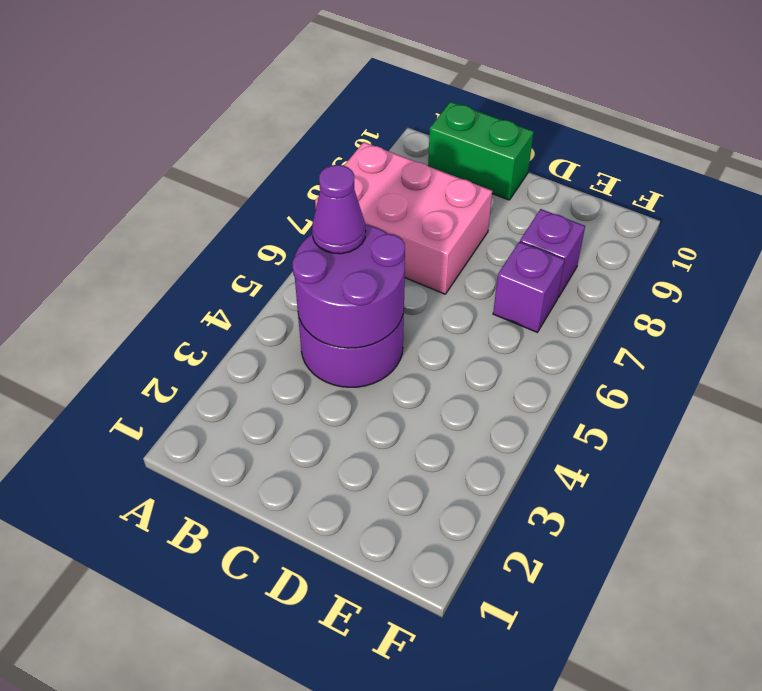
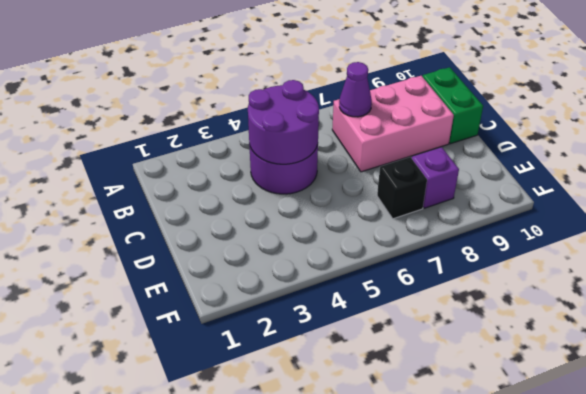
pink brick A7:C8 level 1 -> pink brick B7:C9 level 1
purple cone B5 level 3 -> purple cone B7 level 2
purple brick E7 level 1 -> black brick E7 level 1

